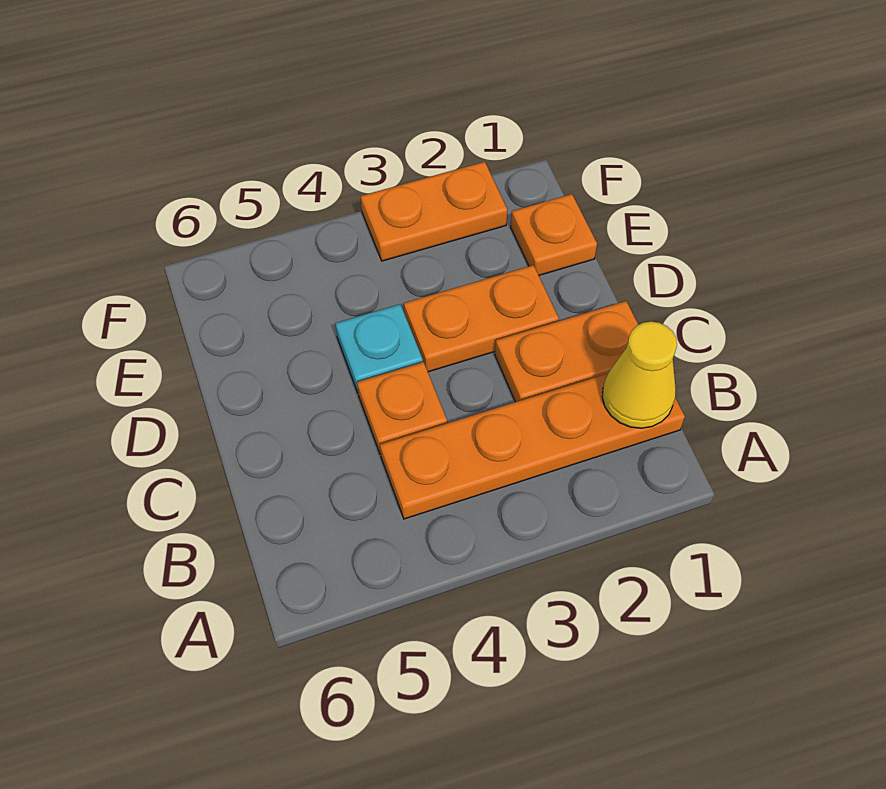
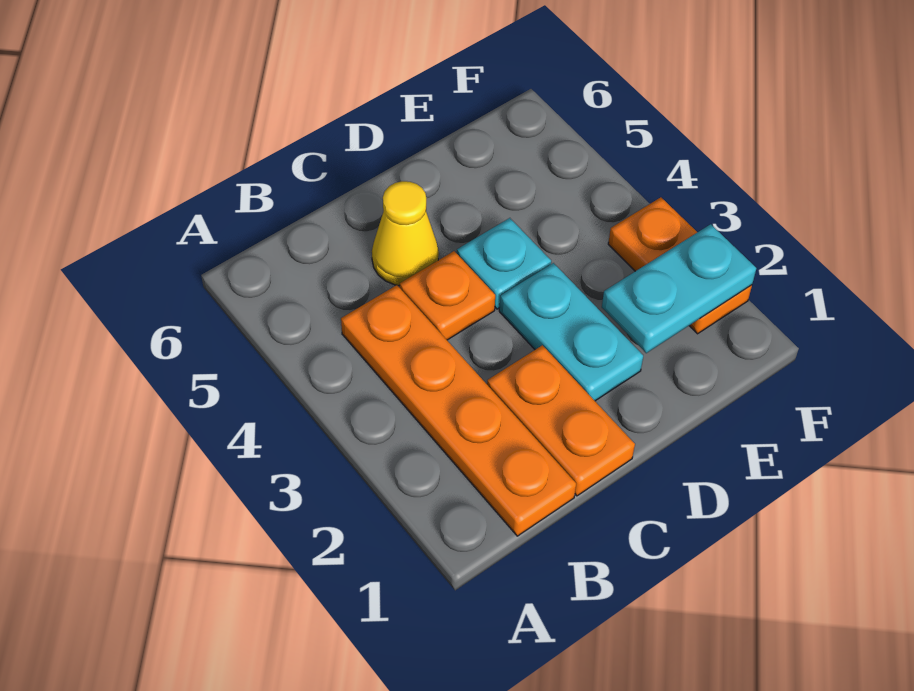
yellow cone B1 level 2 -> yellow cone C5 level 1
orange plate D2:D3 level 1 -> cyan plate D2:D3 level 1
orange plate E1 level 1 -> none
none -> cyan plate E2:F2 level 2

